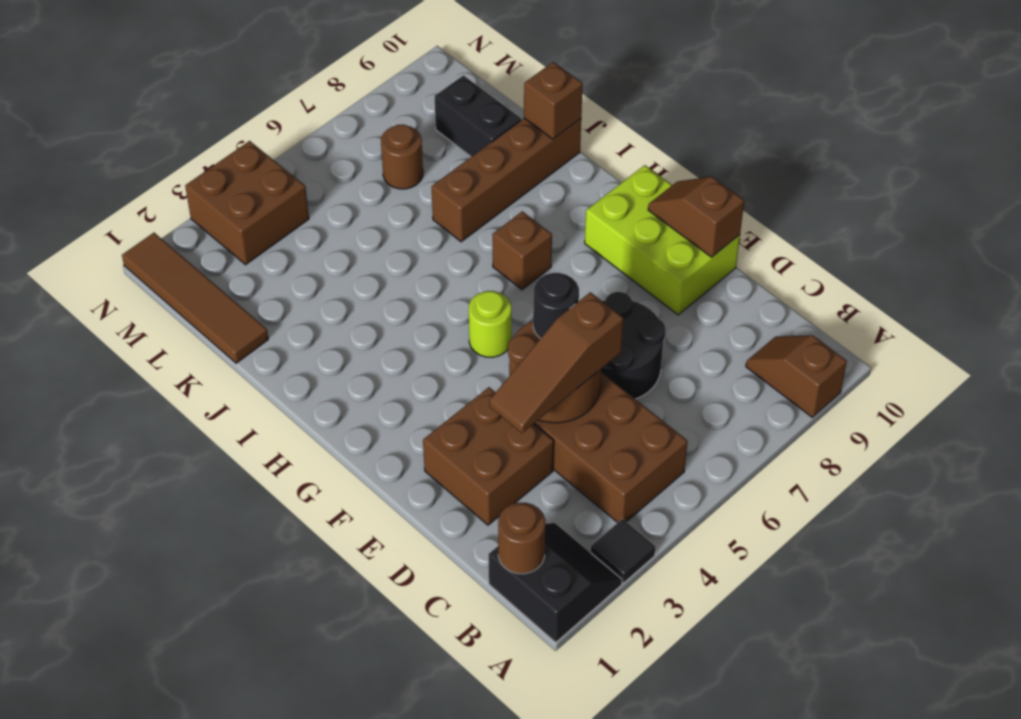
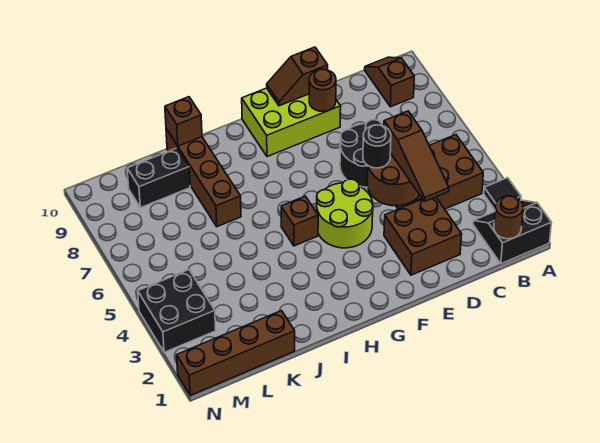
brown slope A9:B9 level 1 top A -> brown slope B9:B10 level 1 top 9
lime round brick G5 level 1 -> lime round brick F4:G5 level 1
brown brick H7 level 1 -> brown brick H5 level 1
brown tile K1:N1 level 1 -> brown brick K1:N1 level 1
brown round brick L7 level 1 -> brown round brick E9 level 2
brown brick M3:N4 level 1 -> black brick M3:N4 level 1

